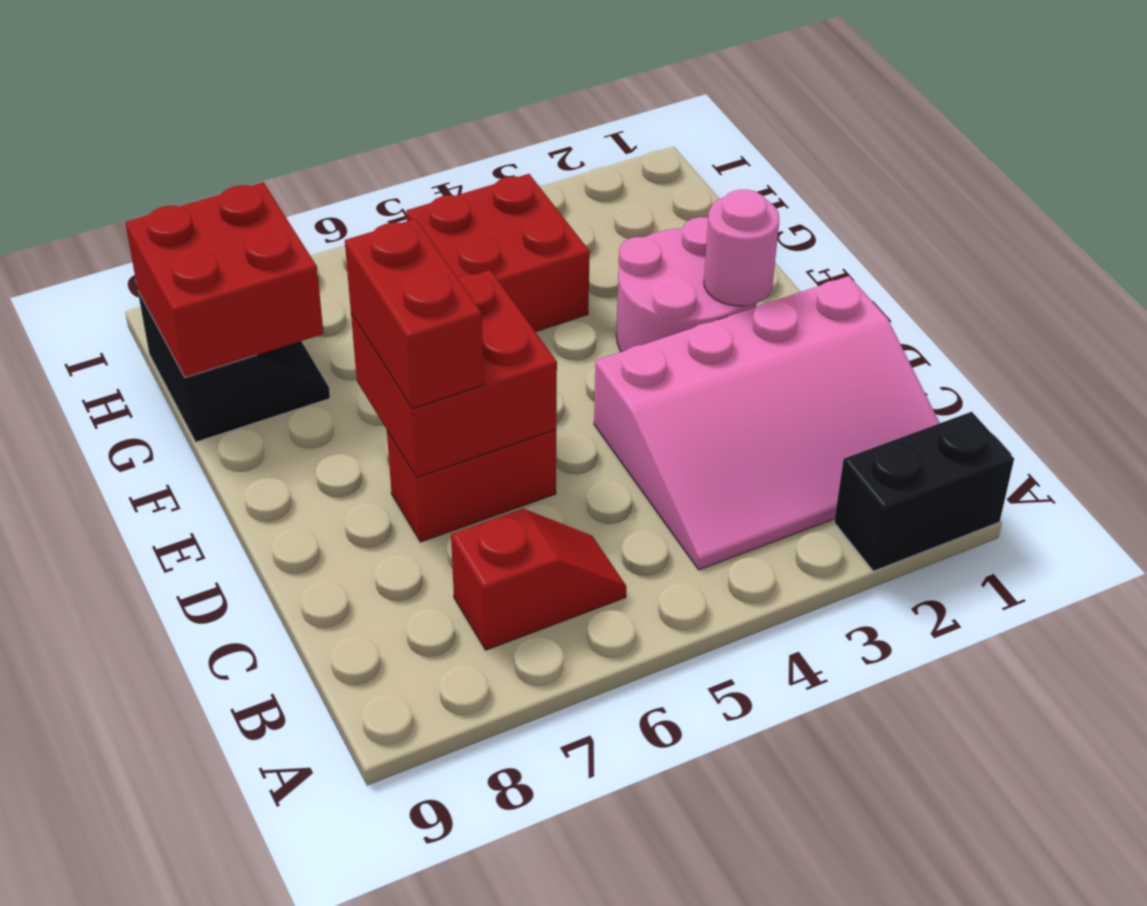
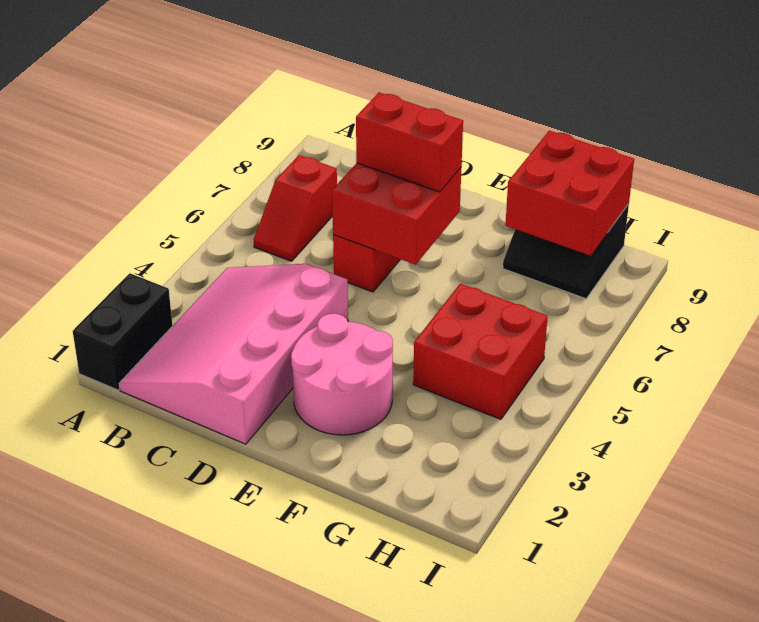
pink round brick E2 level 2 -> none

